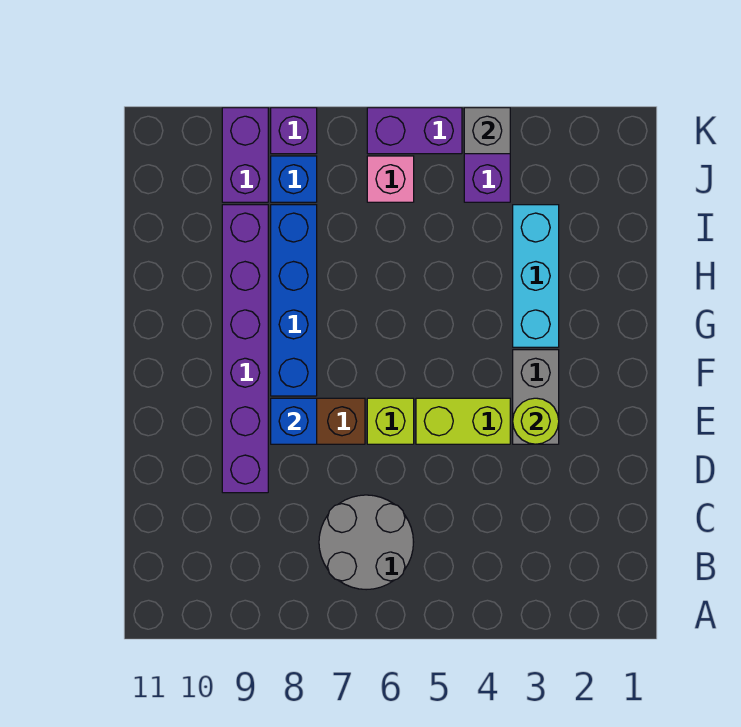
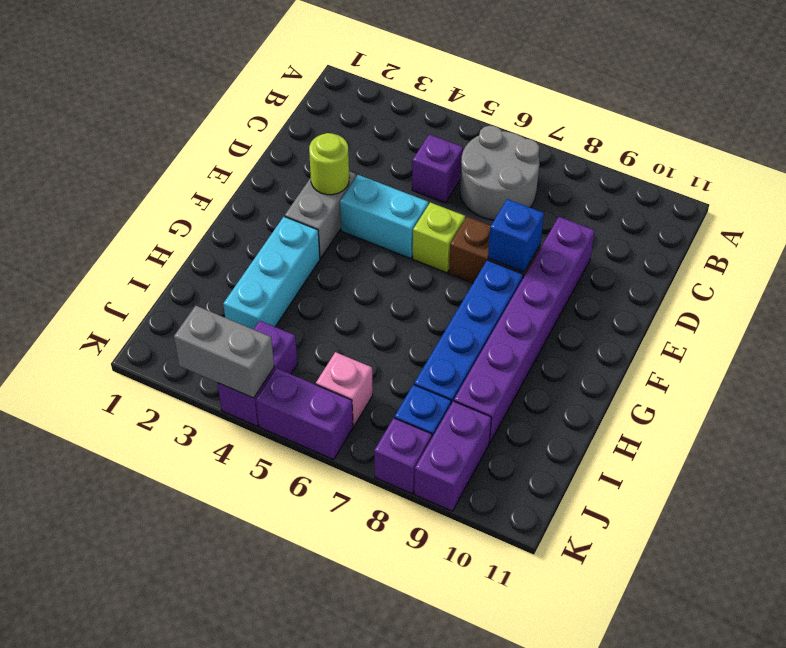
none -> purple brick C5 level 1
lime brick E4:E5 level 1 -> cyan brick E4:E5 level 1
grey brick K4 level 2 -> grey brick K3:K4 level 2

